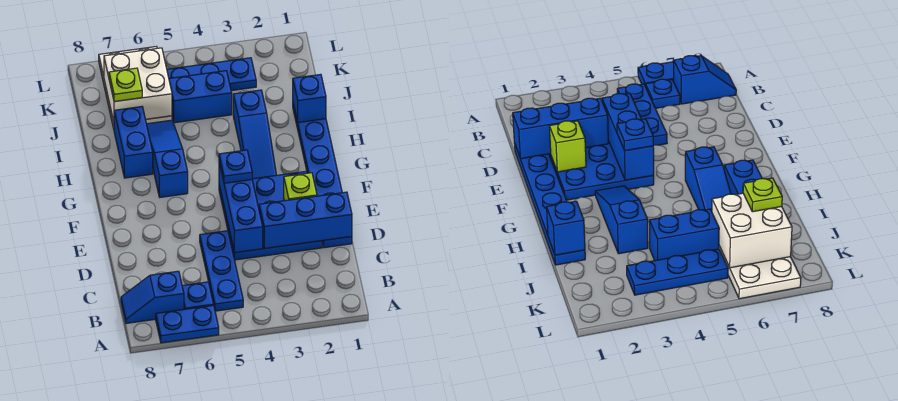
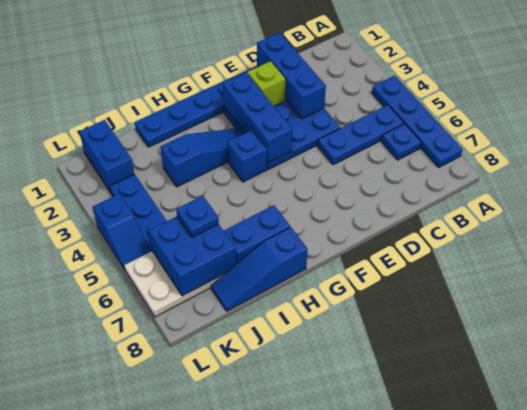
blue plate A6:A7 level 1 -> blue plate A4:A7 level 1
blue slope B7:B8 level 1 top 7 -> blue slope L4:L5 level 1 top 4
blue brick D4:F4 level 2 -> blue brick F2:F4 level 2
blue plate F4 level 3 -> blue plate J6 level 3
blue slope G6:I6 level 1 top G -> blue slope H8:J8 level 1 top H
blue brick I1 level 2 -> blue brick G4 level 1
blue brick J4:J5 level 1 -> blue brick K1:K2 level 1
white brick J6:K7 level 2 -> blue brick J6:K7 level 2
lime plate J7 level 3 -> none

